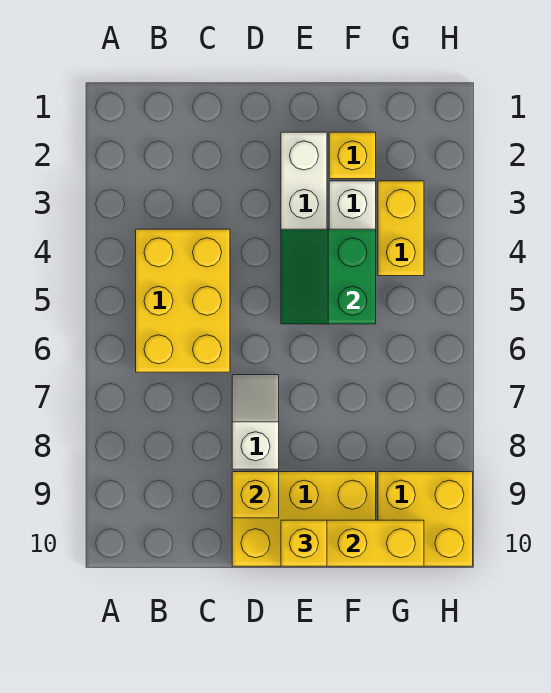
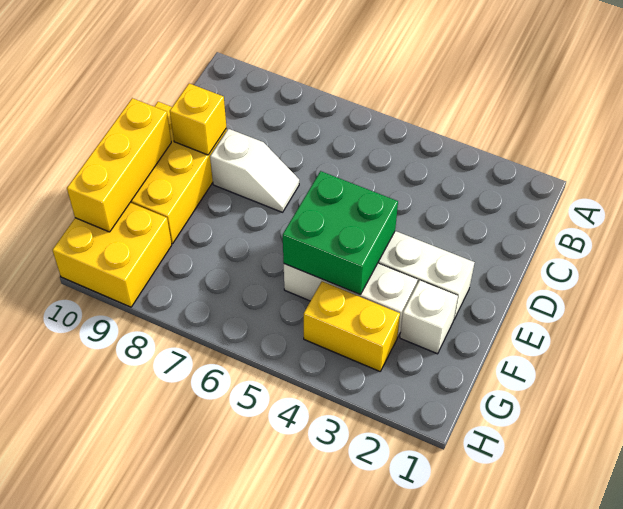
yellow brick B4:C6 level 1 -> none
green slope E4:F5 level 2 top F -> green brick E4:F5 level 2
yellow brick E10 level 3 -> none
yellow brick F2 level 1 -> white brick F2 level 1

